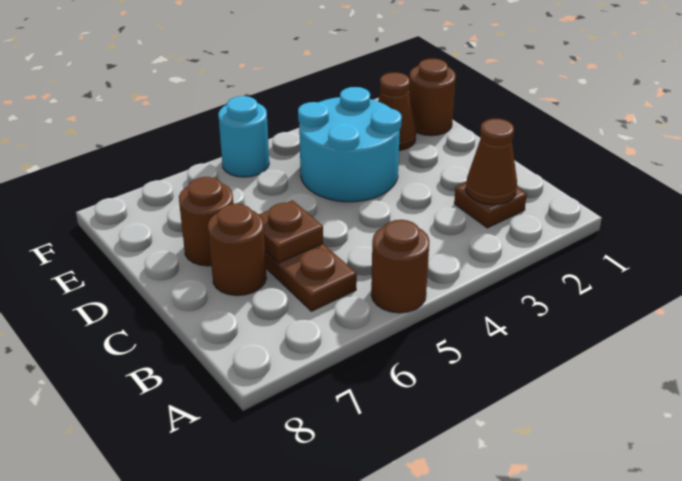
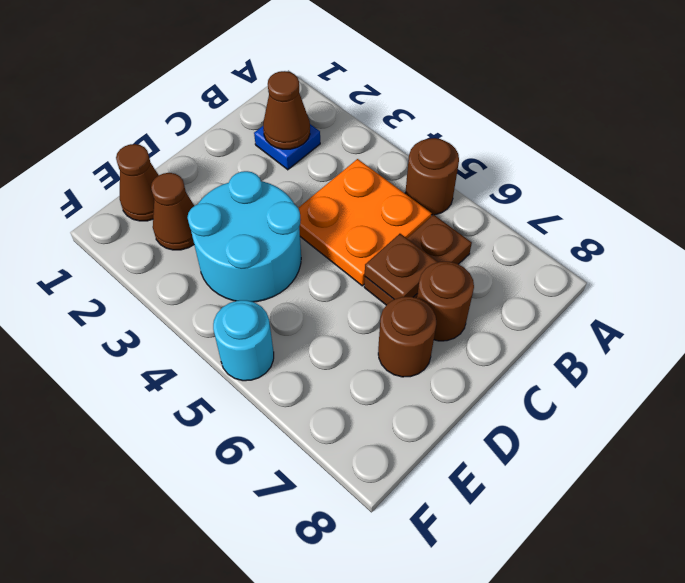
brown plate B2 level 1 -> blue plate B2 level 1
none -> orange plate B4:C5 level 1
brown round brick E1 level 1 -> brown cone E1 level 1

